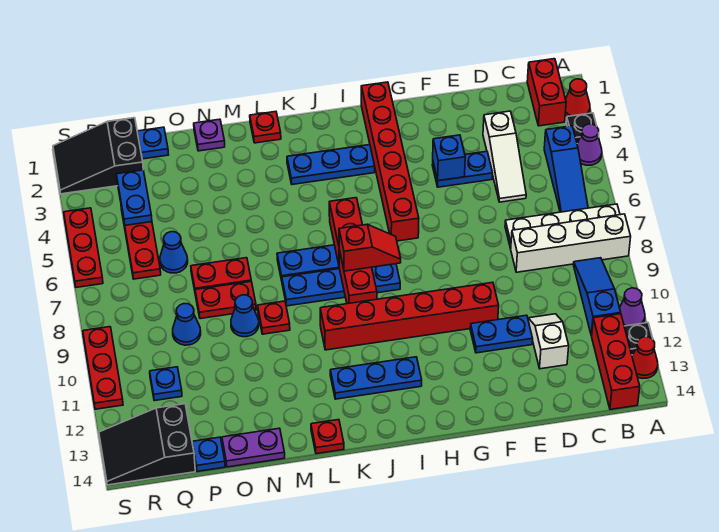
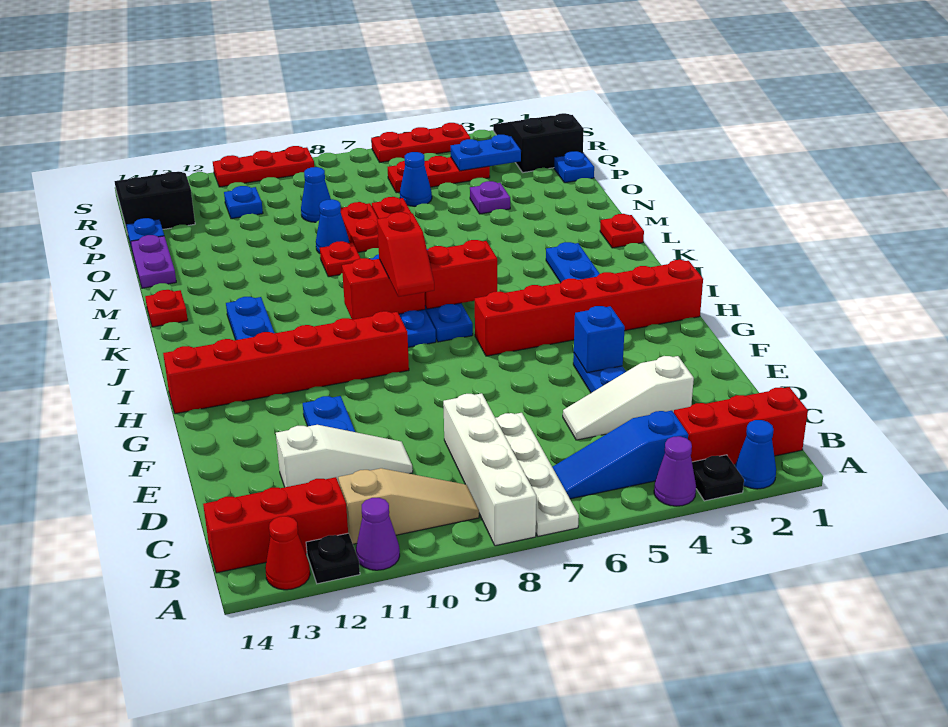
red cone A2 level 1 -> blue cone A2 level 1
red brick B1:B2 level 1 -> red brick B1:B3 level 1
blue slope B9:B11 level 1 top 11 -> tan slope B9:B11 level 1 top 11
white slope D11:D12 level 1 top 12 -> white slope D10:D12 level 1 top 12
red brick F10:K10 level 1 -> red brick H9:H14 level 1
purple plate N1 level 1 -> purple plate O4 level 1

